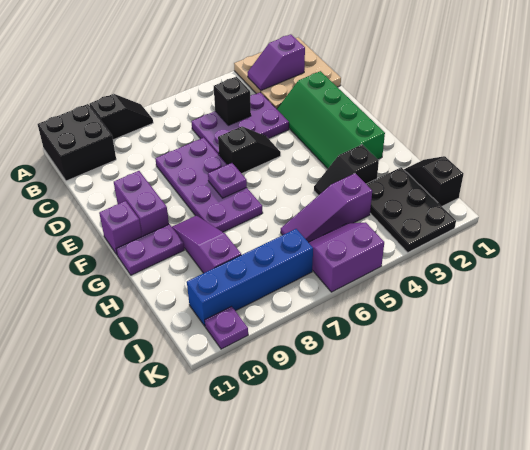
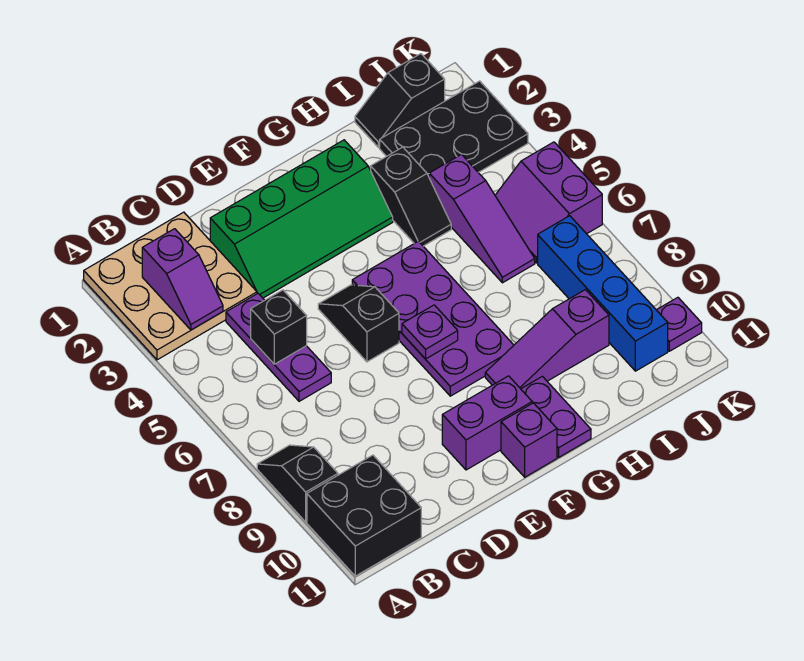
purple plate C4:D6 level 1 -> purple plate C4:C6 level 1
purple plate D7:G8 level 1 -> purple plate F5:G8 level 1

